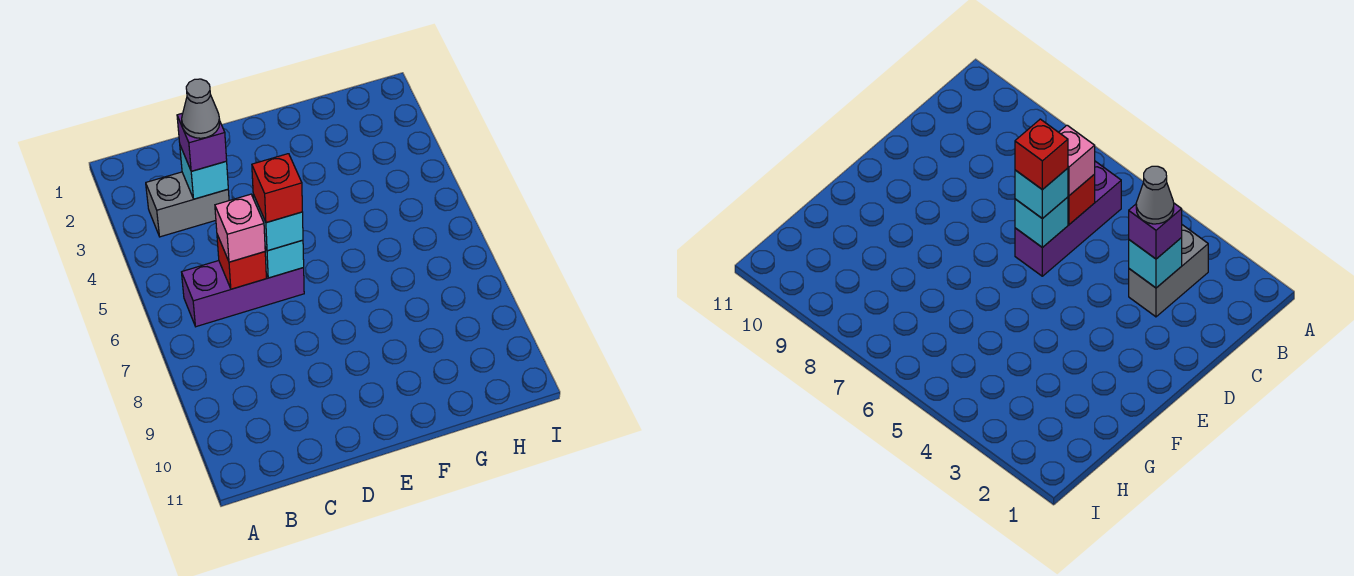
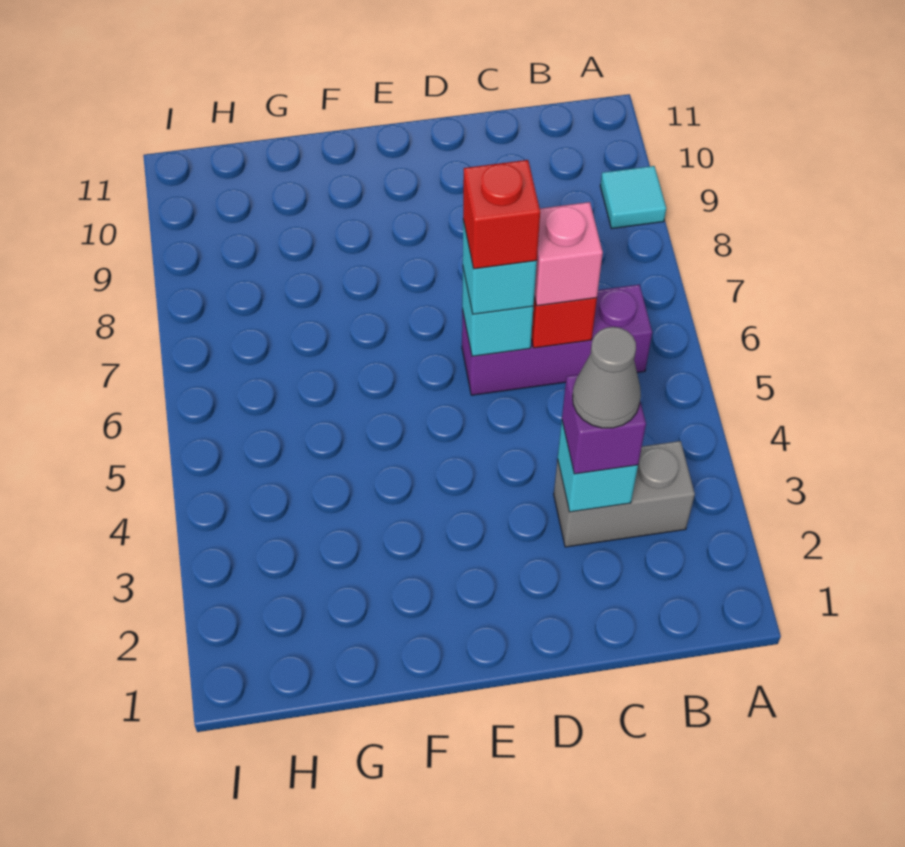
none -> cyan tile A9 level 1

